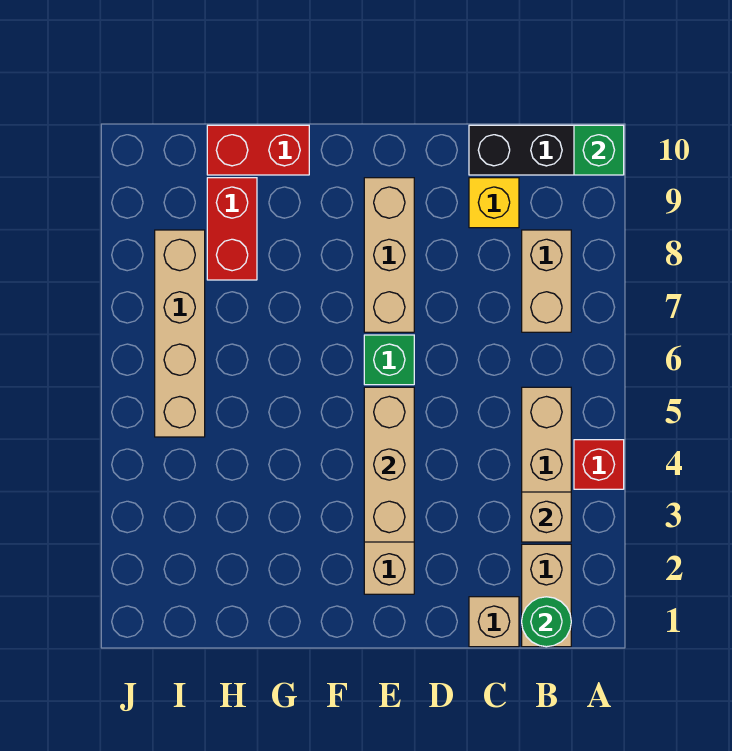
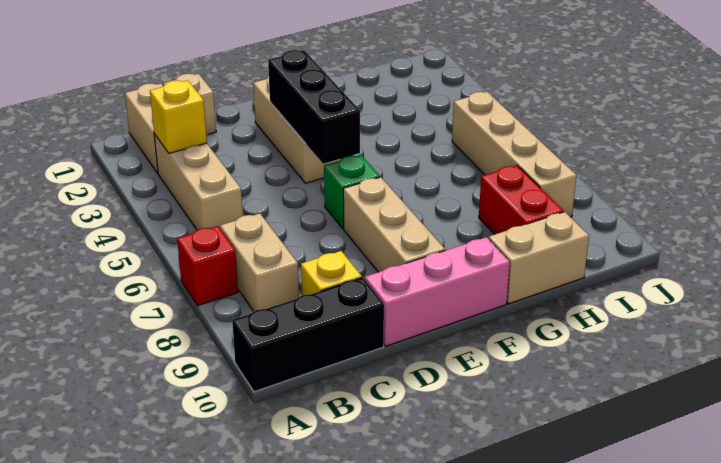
red brick A4 level 1 -> red brick A7 level 1
green brick A10 level 2 -> none
green round brick B1 level 2 -> none
tan brick B3 level 2 -> yellow brick B3 level 2
none -> pink brick D10:F10 level 1
tan brick E3:E5 level 2 -> black brick E3:E5 level 2
red brick G10:H10 level 1 -> tan brick G10:H10 level 1

